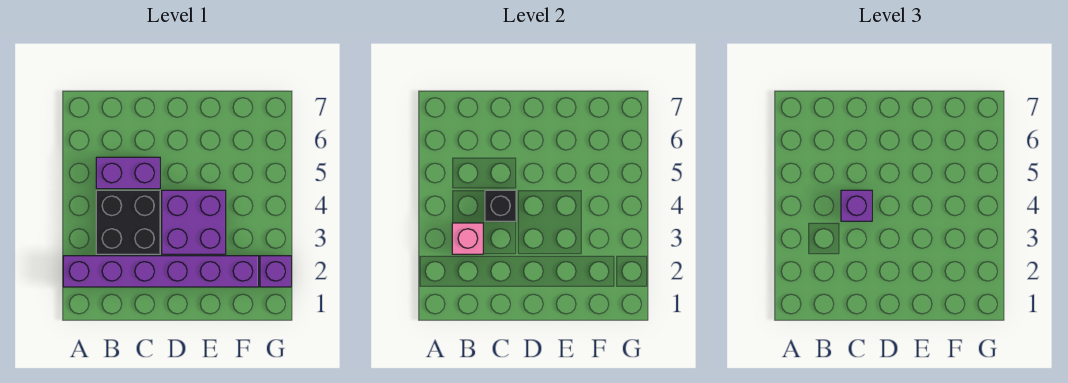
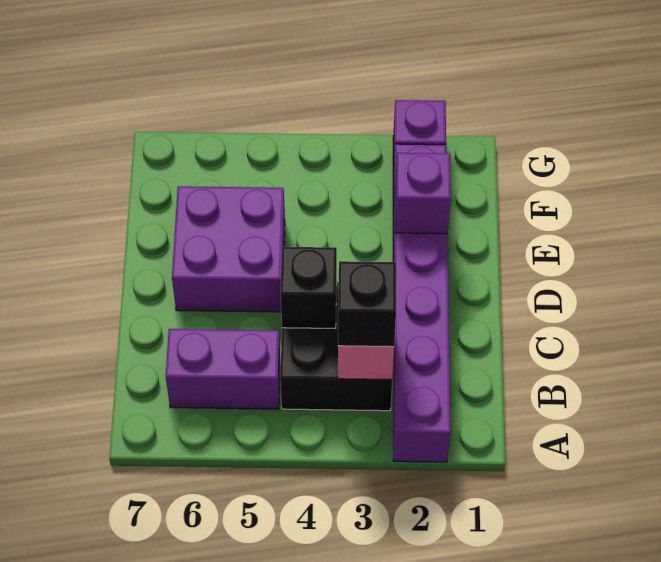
none -> black brick B3 level 3
purple brick B5:C5 level 1 -> purple brick B5:B6 level 1
purple brick C4 level 3 -> purple brick E2 level 2
purple brick D3:E4 level 1 -> purple brick D5:E6 level 1

